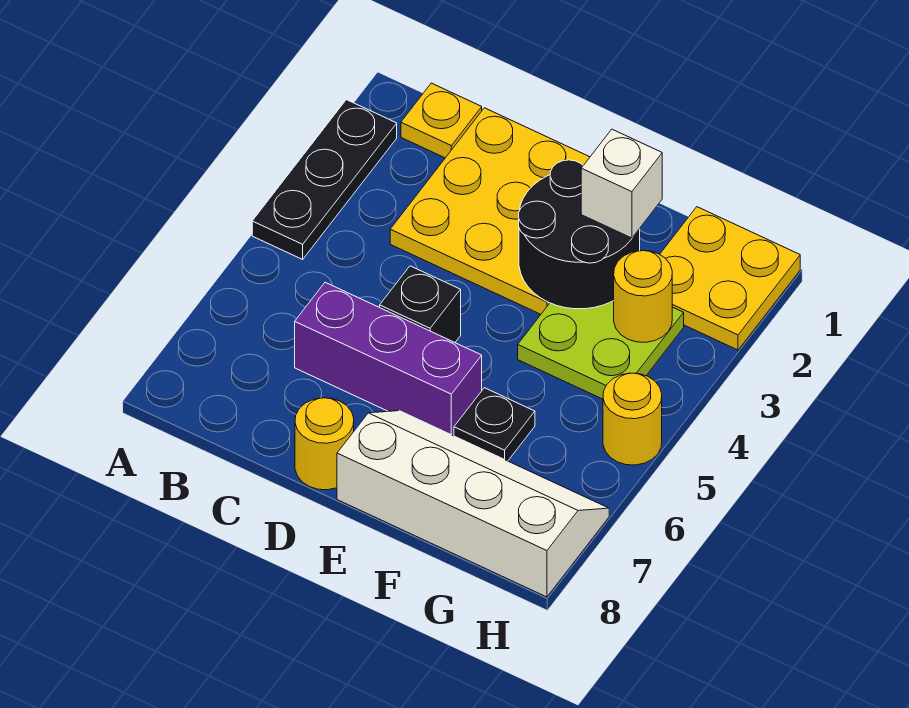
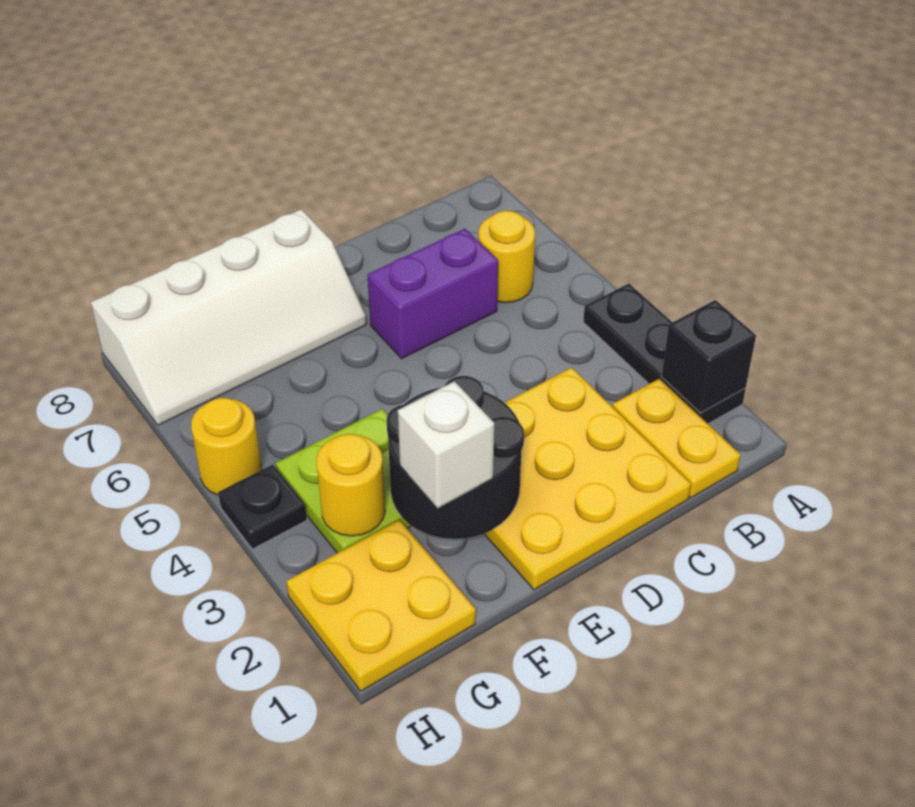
yellow plate B1 level 1 -> yellow plate B1:B2 level 1
purple brick C6:E6 level 1 -> purple brick C6:D6 level 1
black brick D5 level 1 -> black brick A2 level 2
yellow round brick D8 level 1 -> yellow round brick B6 level 1
black plate F6 level 1 -> black plate H4 level 1

